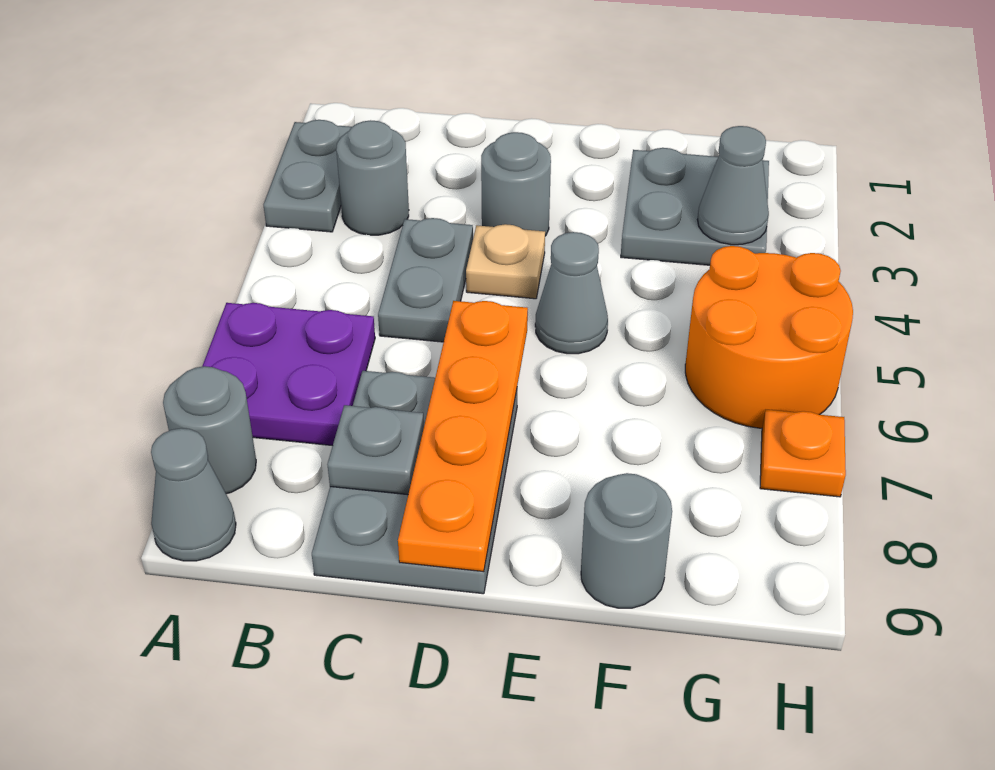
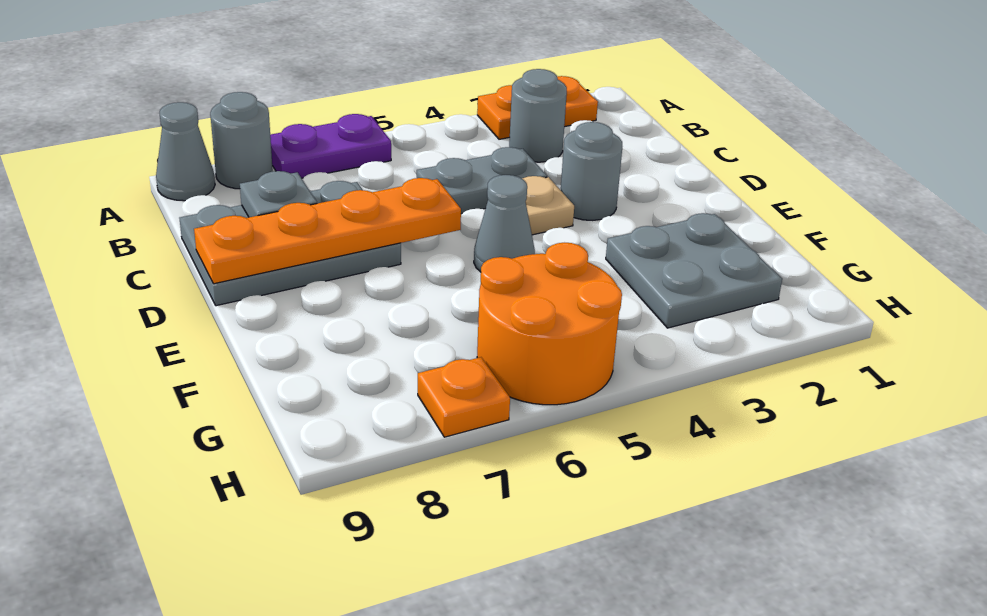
grey plate A2:A3 level 1 -> orange plate A2:A3 level 1
purple plate A6:B7 level 1 -> purple plate A6:A7 level 1
grey round brick F9 level 1 -> none
grey cone G3 level 2 -> none

